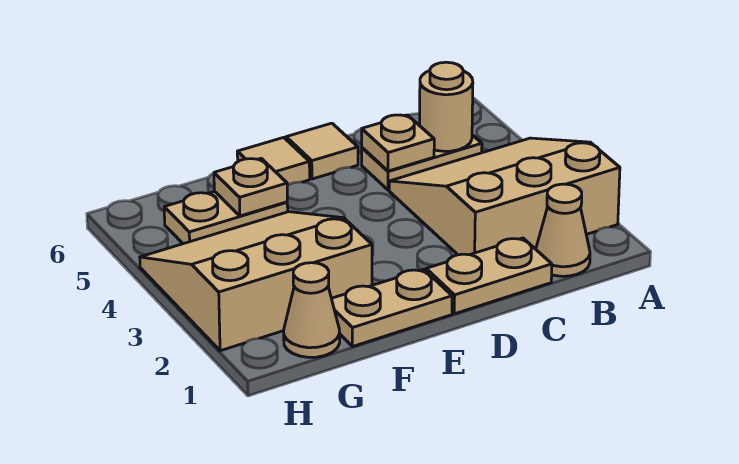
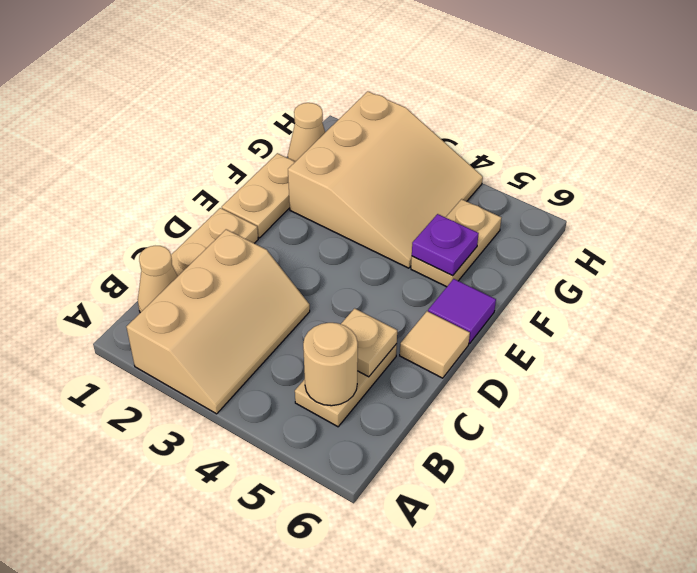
tan slope A2:C4 level 1 top 2 -> tan slope A2:C3 level 1 top 2
tan tile E6 level 1 -> purple tile E6 level 1
tan plate F5 level 2 -> purple plate F5 level 2

